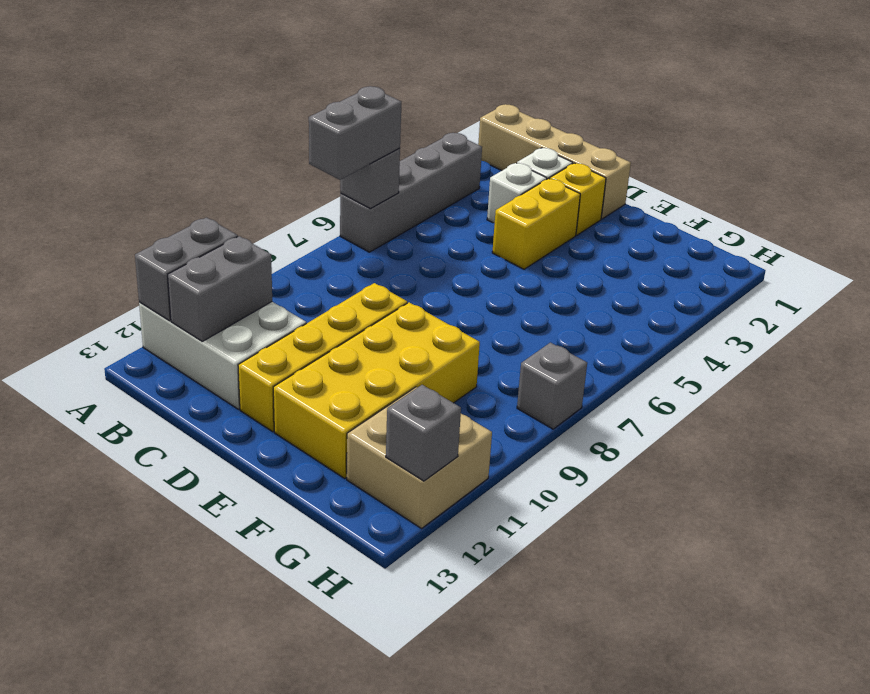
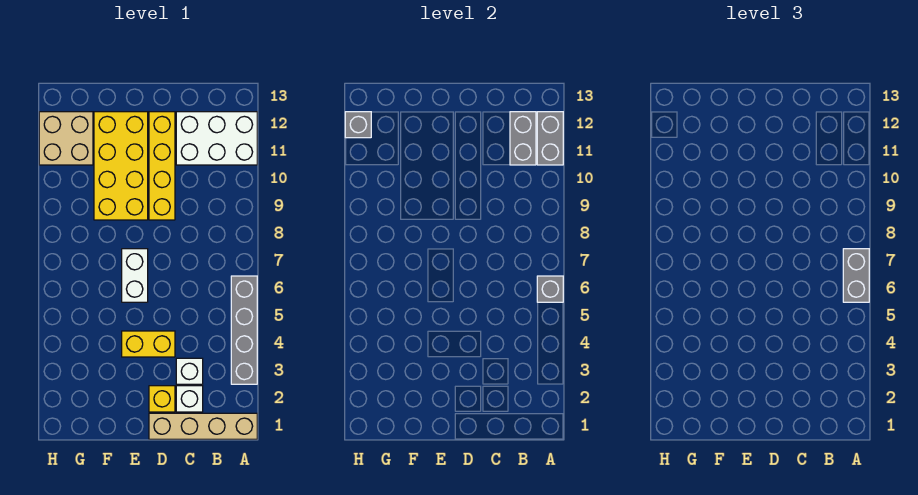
yellow brick D3:D4 level 1 -> yellow brick D4:E4 level 1
none -> white brick E6:E7 level 1
grey brick H8 level 1 -> none

